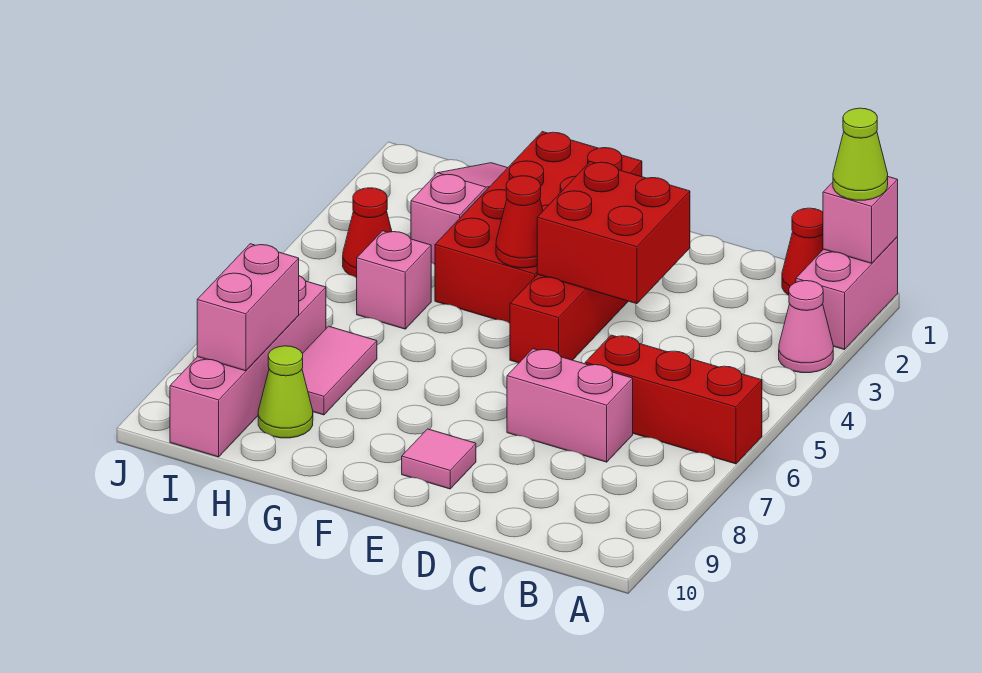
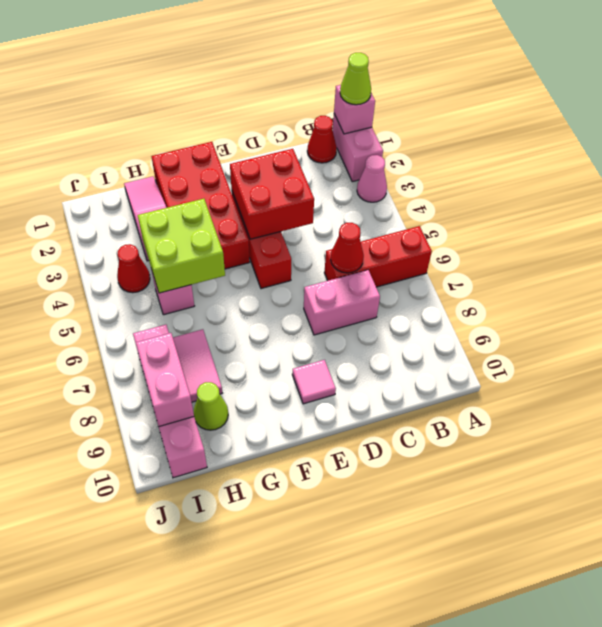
red cone F4 level 2 -> red cone C6 level 2
none -> lime brick G4:H5 level 2

